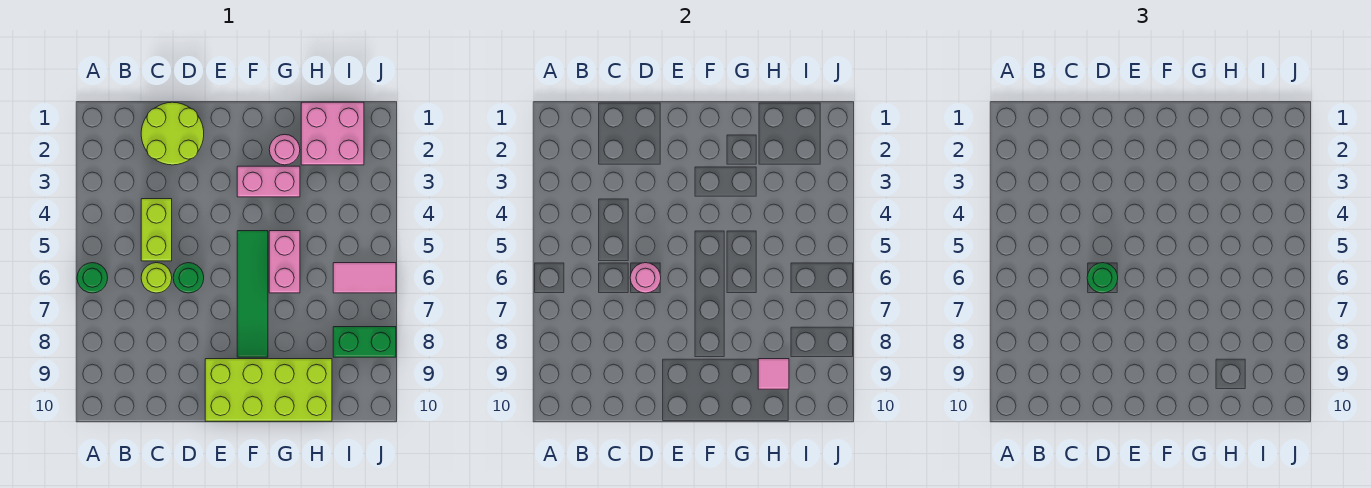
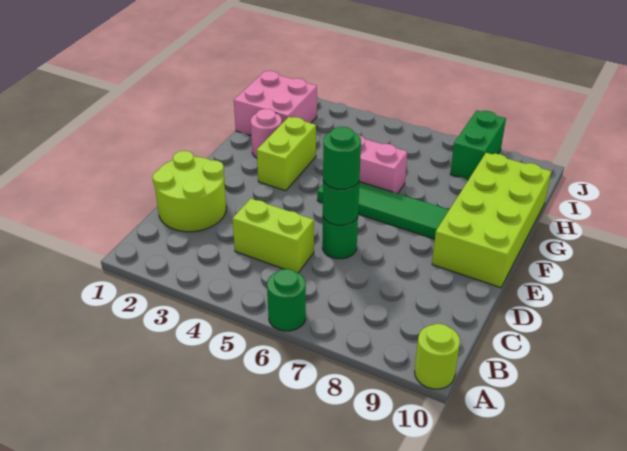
lime round brick C6 level 1 -> lime round brick A10 level 1
pink round brick D6 level 2 -> green round brick D6 level 2
pink brick F3:G3 level 1 -> lime brick F3:G3 level 1
pink tile H9 level 2 -> none
pink tile I6:J6 level 1 -> none

